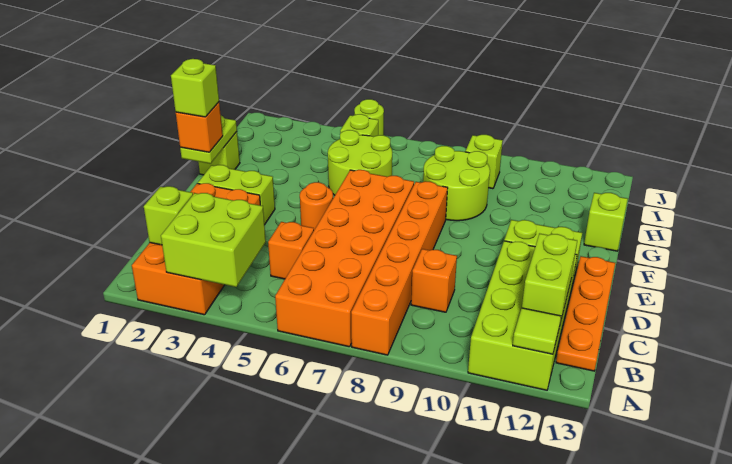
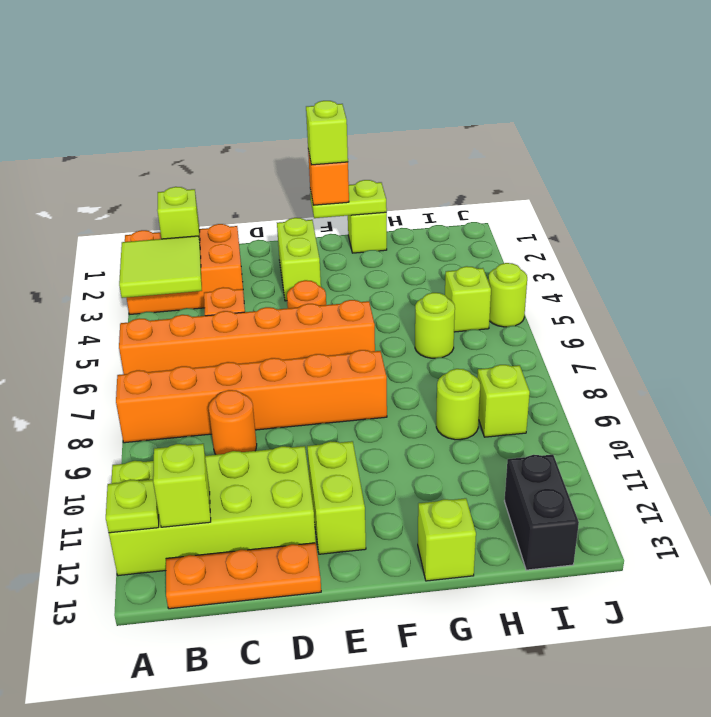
orange brick A2:D3 level 1 -> orange brick A2:C3 level 1
lime brick A3:B4 level 2 -> lime tile A3:B4 level 2
orange brick A6:F7 level 1 -> orange brick A6:F6 level 1
lime tile A12 level 2 -> lime plate A12 level 2
lime brick B12:C12 level 2 -> lime brick B12 level 2
orange plate B13:E13 level 1 -> orange plate B13:D13 level 1
orange brick C9 level 1 -> orange round brick C9 level 1
lime round brick G5:H6 level 1 -> lime round brick H6 level 1
lime round brick G8:H9 level 1 -> lime round brick H9 level 1
none -> black brick I12:I13 level 1

